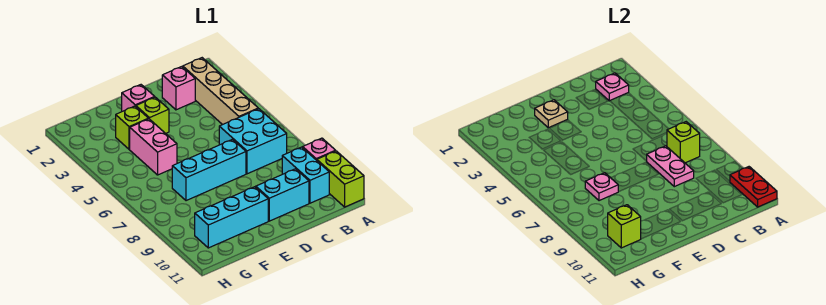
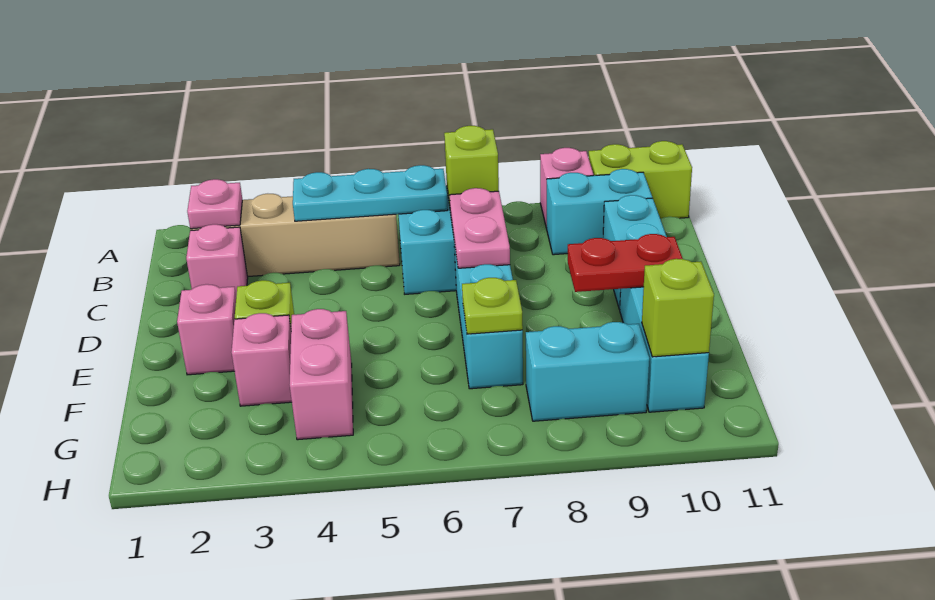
red plate A10:A11 level 2 -> red plate E9:E10 level 2
none -> cyan plate B4:B6 level 2
pink plate C7:C8 level 2 -> pink plate C7:D7 level 2
tan plate E2 level 2 -> none
lime brick F3 level 1 -> pink brick F3 level 1
pink brick F4:F5 level 1 -> pink brick F4:G4 level 1
pink plate F7 level 2 -> lime plate F7 level 2
none -> cyan brick G8:G9 level 1

